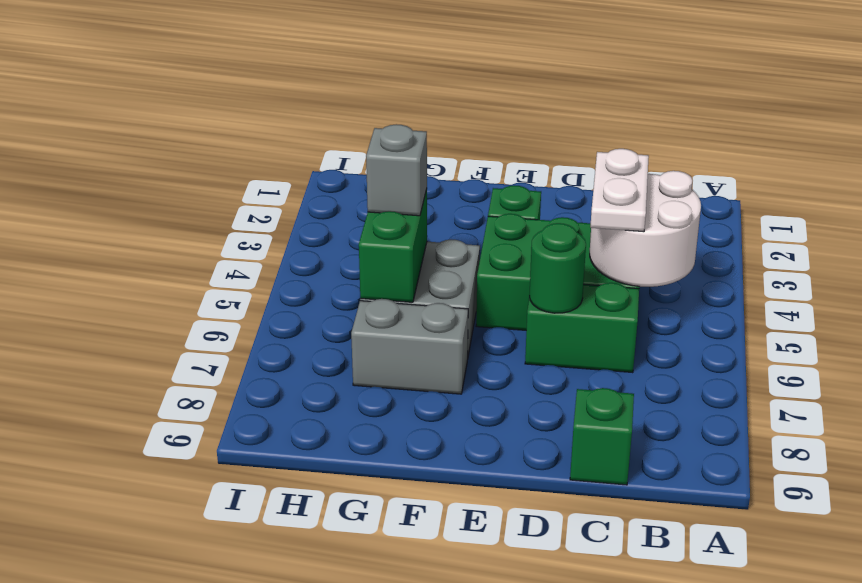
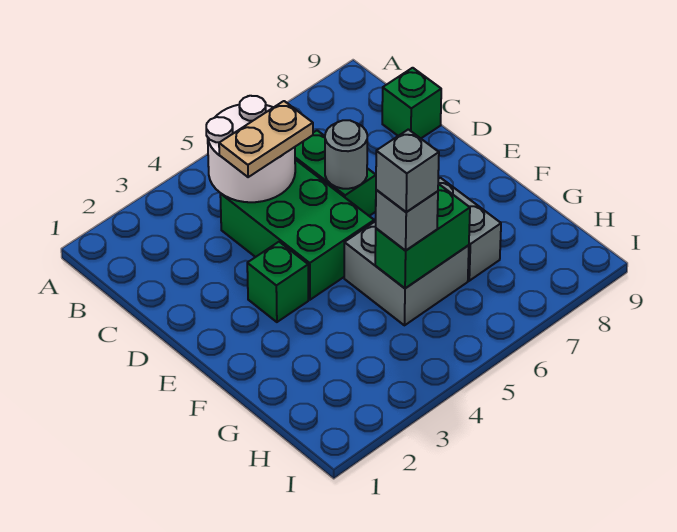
white plate C4:C5 level 3 -> tan plate C4:C5 level 3
green round brick D6 level 2 -> grey round brick D6 level 2
none -> grey brick G5 level 4

